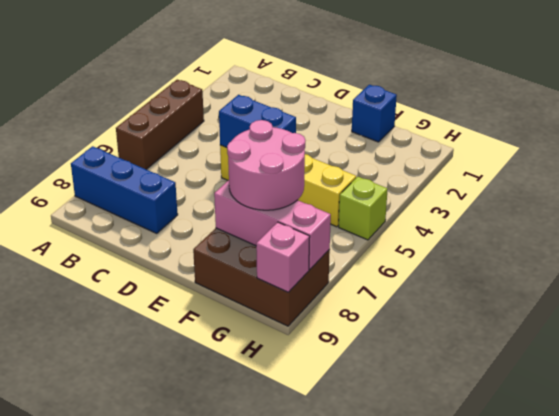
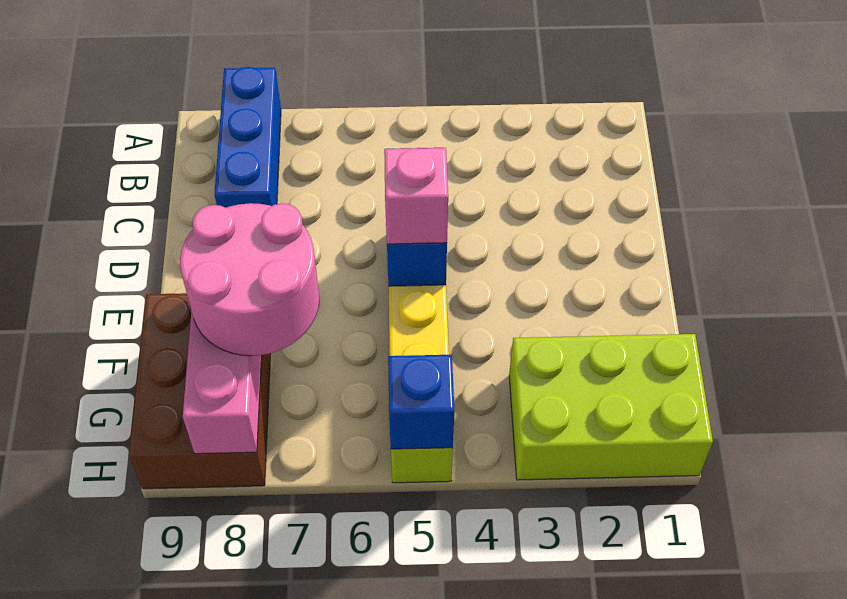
brown brick A4:A6 level 1 -> none
blue brick F1 level 1 -> blue brick H5 level 2
none -> lime brick G1:H3 level 1
pink brick H9 level 2 -> pink brick E5 level 3

